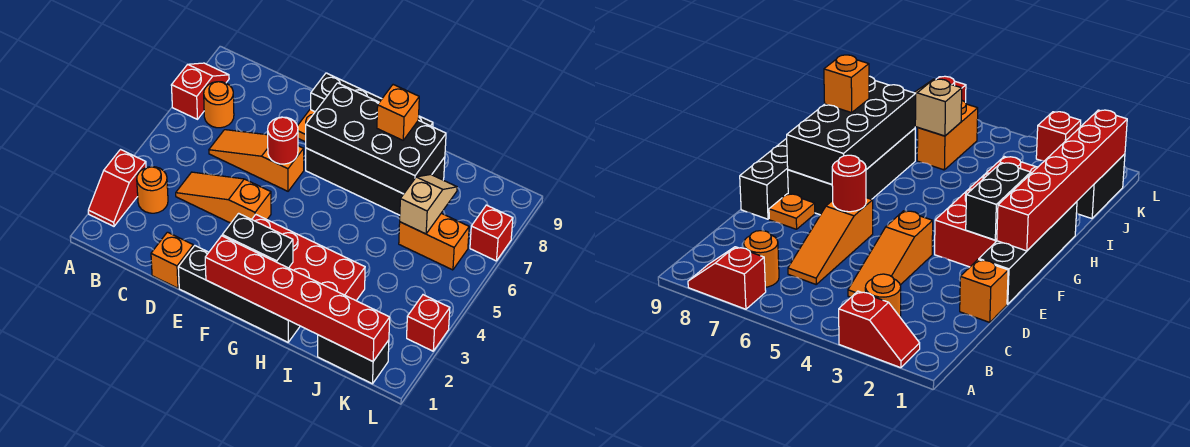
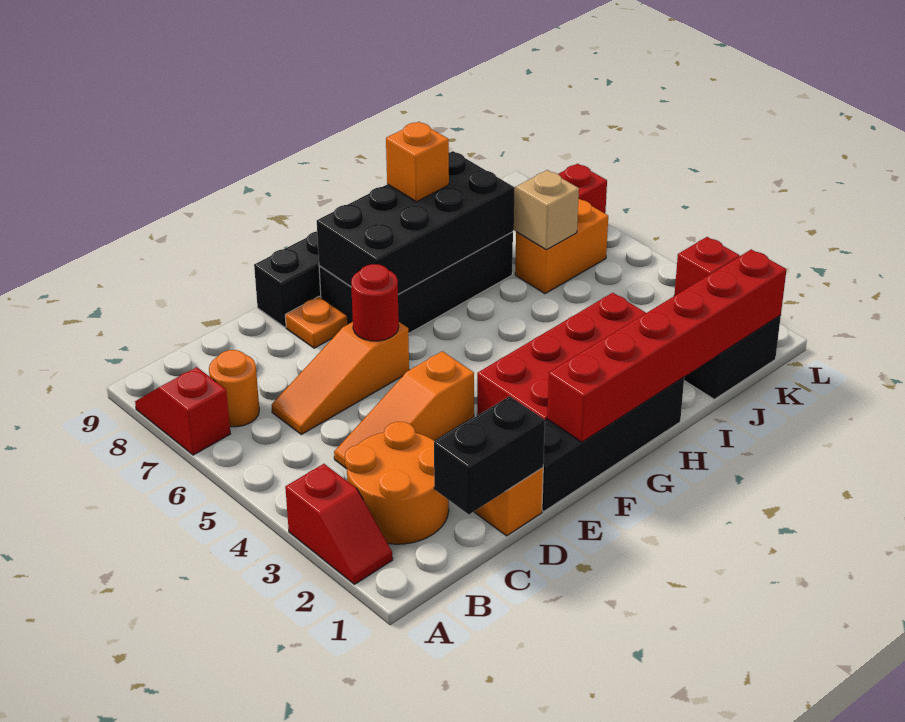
orange round brick B3 level 1 -> orange round brick B2:C3 level 1
black brick F2:G2 level 2 -> black brick C1:D1 level 2

